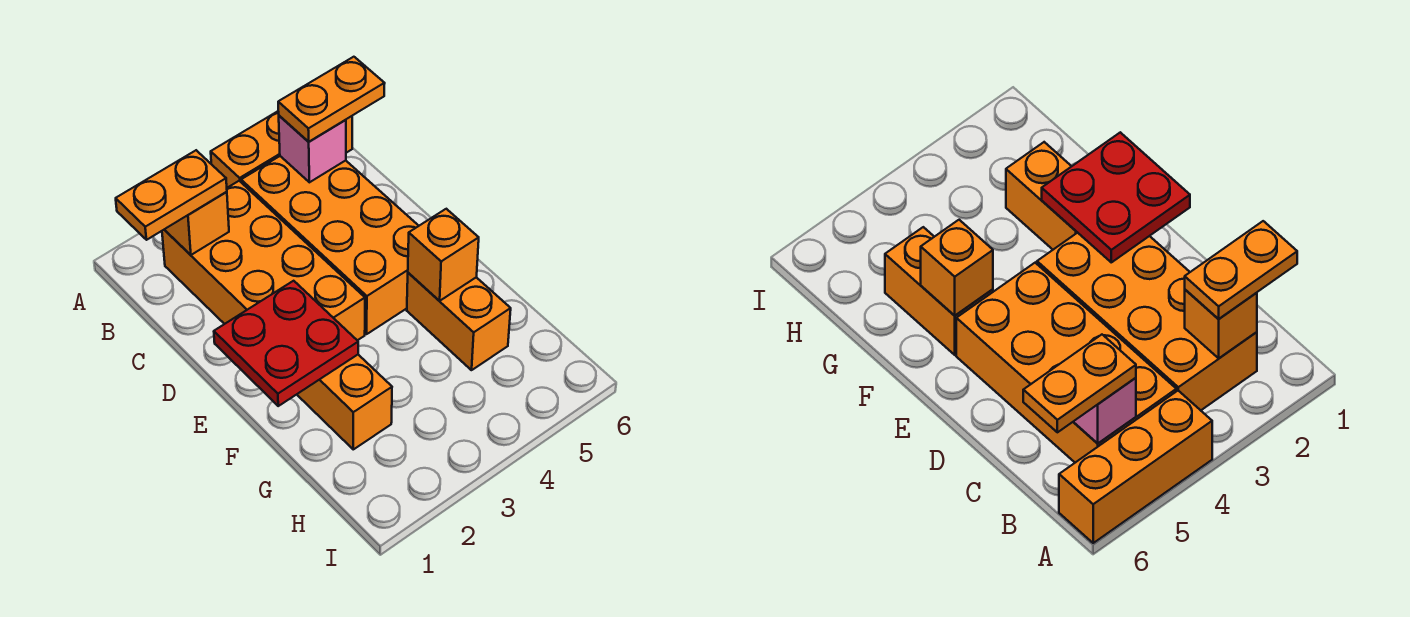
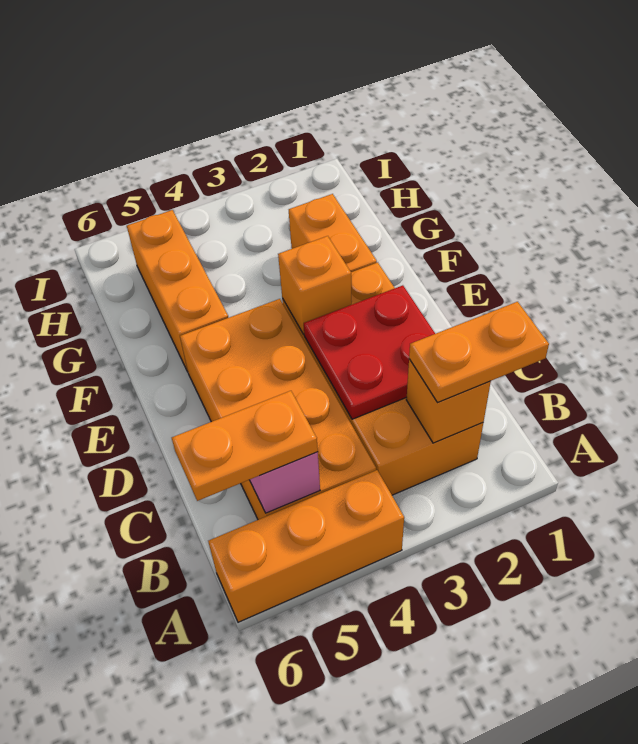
red plate E1:F2 level 2 -> red plate C2:D3 level 2
orange brick F5:G5 level 1 -> orange brick F5:H5 level 1
orange brick F5 level 2 -> orange brick E3 level 2

